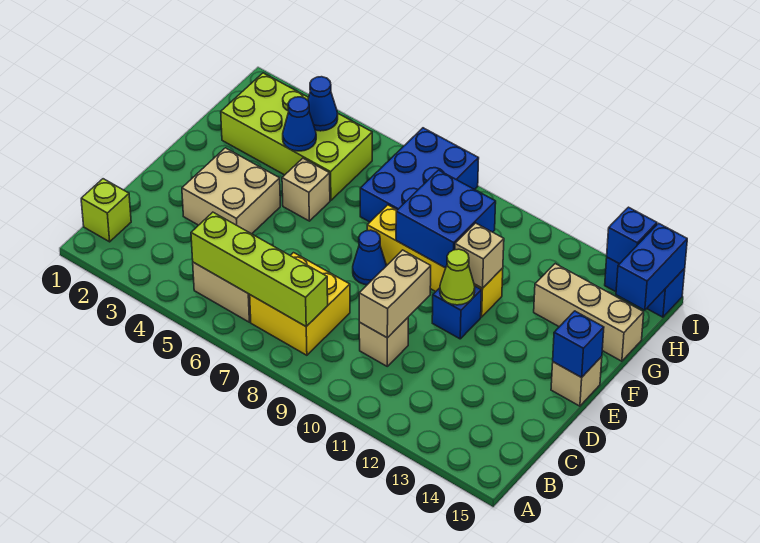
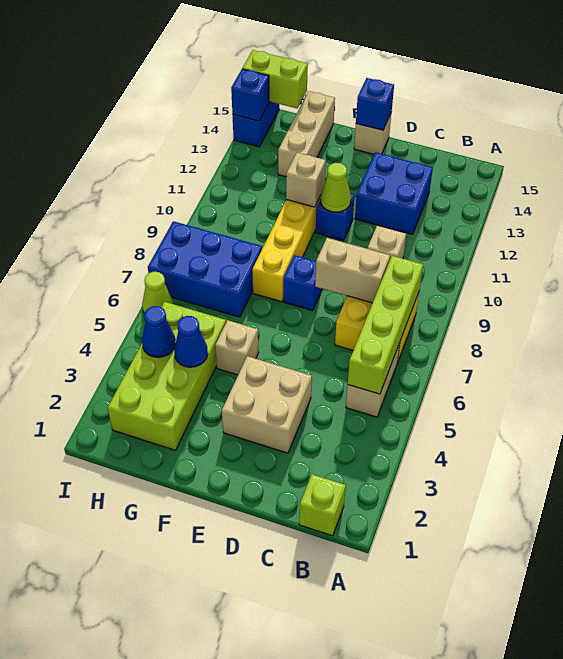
tan brick C10:D10 level 2 -> tan brick C8:D8 level 2
blue cone E8 level 1 -> blue brick E8 level 1
blue brick F9:G10 level 2 -> blue brick C12:D13 level 1
blue brick H15:I15 level 2 -> lime brick H15:I15 level 2
none -> lime cone I6 level 1

